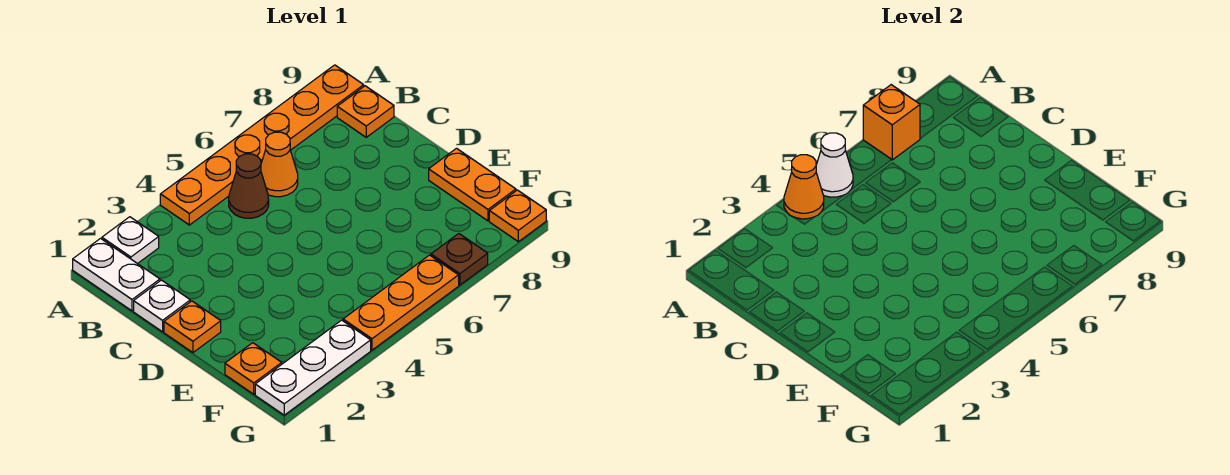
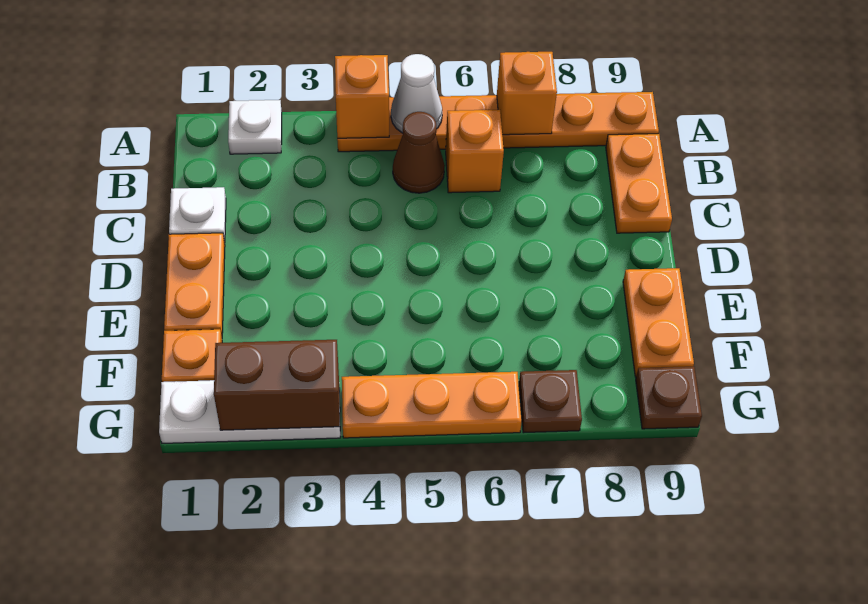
white plate A1:B1 level 1 -> none
orange cone A4 level 2 -> orange brick A4 level 2
orange cone B6 level 1 -> orange brick B6 level 1
orange plate B9 level 1 -> orange plate B9:C9 level 1
orange plate D1 level 1 -> orange plate D1:E1 level 1
none -> brown brick G2:G3 level 2
orange plate G9 level 1 -> brown plate G9 level 1

